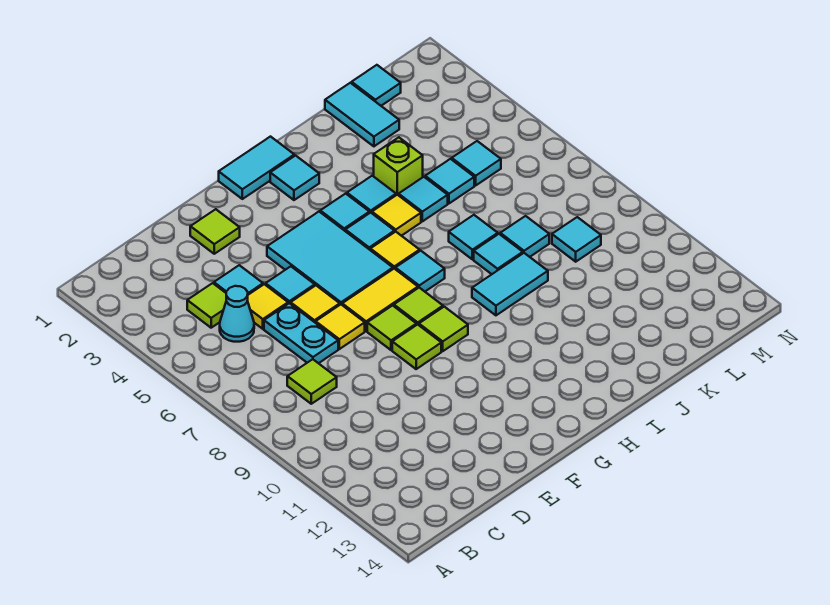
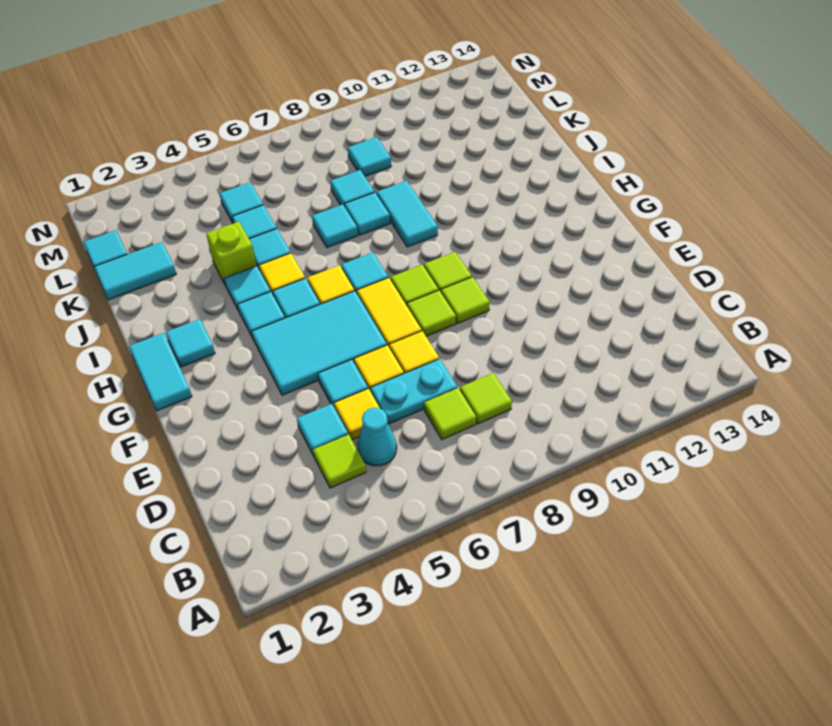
lime tile E2 level 1 -> lime tile C7 level 1

